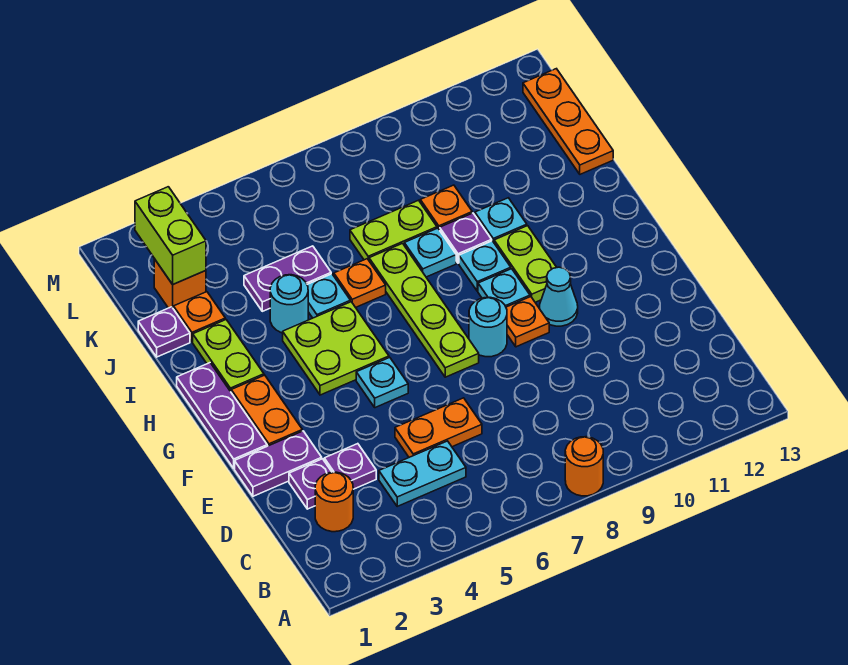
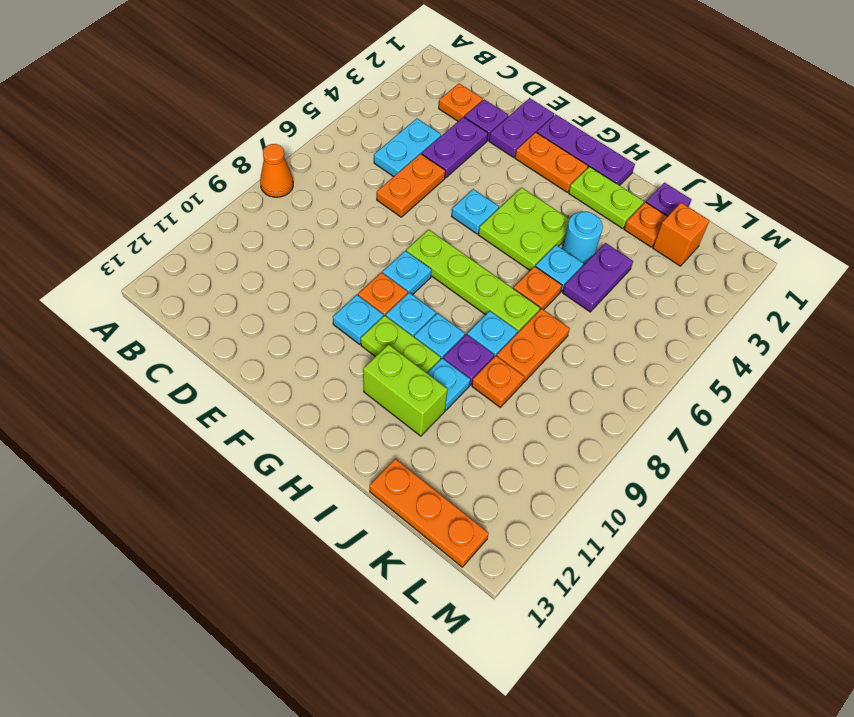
orange round brick A8 level 1 -> orange cone A8 level 1
orange round brick C2 level 1 -> orange plate C2 level 1
purple plate D3 level 1 -> purple plate D3:D4 level 1
cyan round brick F8 level 1 -> cyan plate F8 level 1
cyan cone F10 level 1 -> cyan plate F10 level 1
lime plate J7:J8 level 1 -> orange plate J7:J8 level 1
lime brick K2:L2 level 2 -> lime brick H11:I11 level 1

